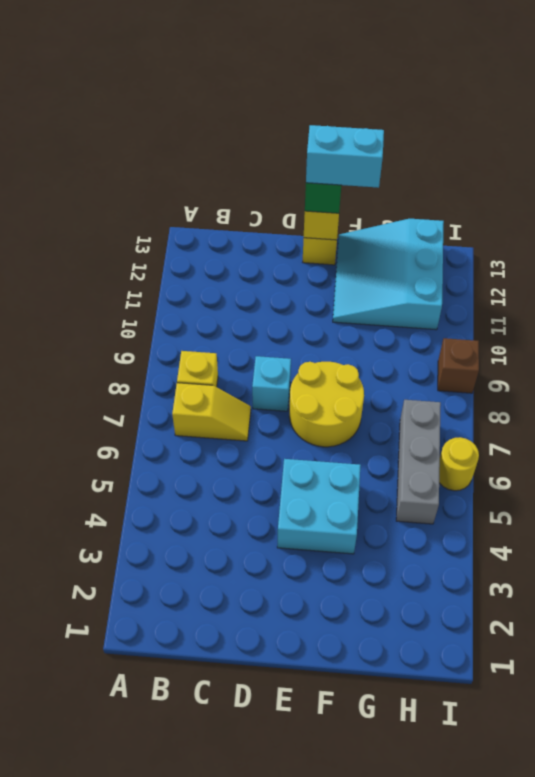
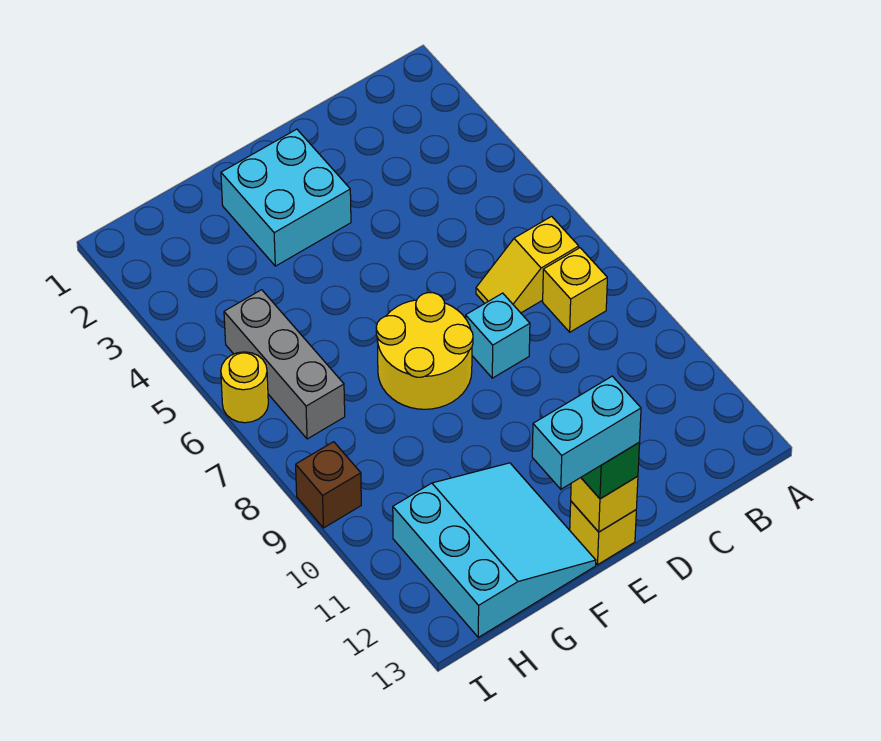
cyan brick E4:F5 level 1 -> cyan brick E2:F3 level 1

